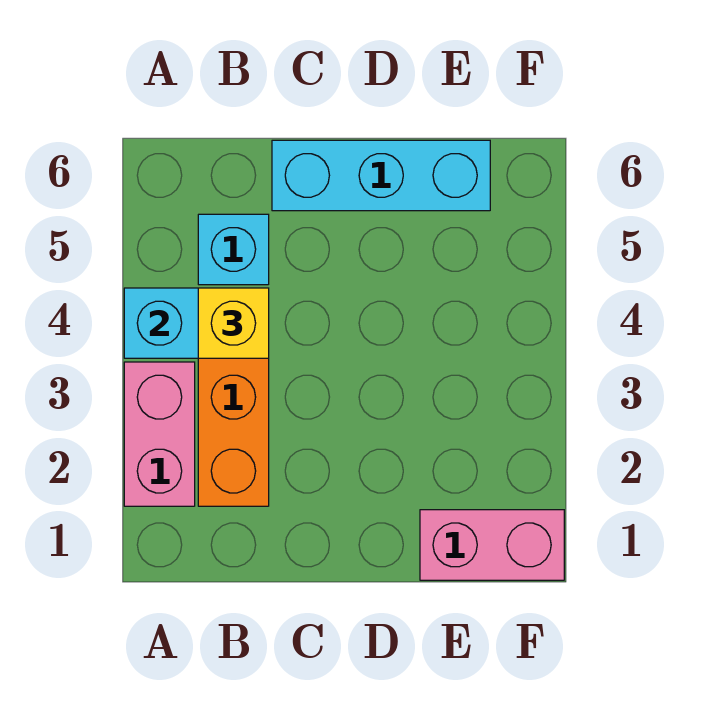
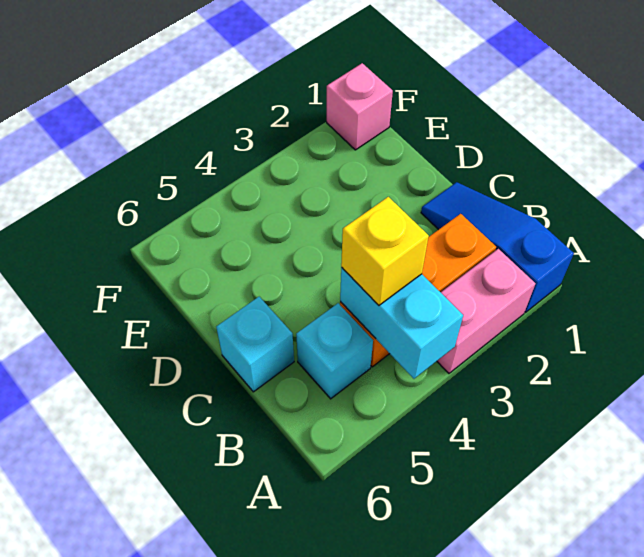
none -> blue slope A1:C1 level 1 top A
cyan brick C6:E6 level 1 -> cyan brick C6 level 1
pink brick E1:F1 level 1 -> pink brick F1 level 1

